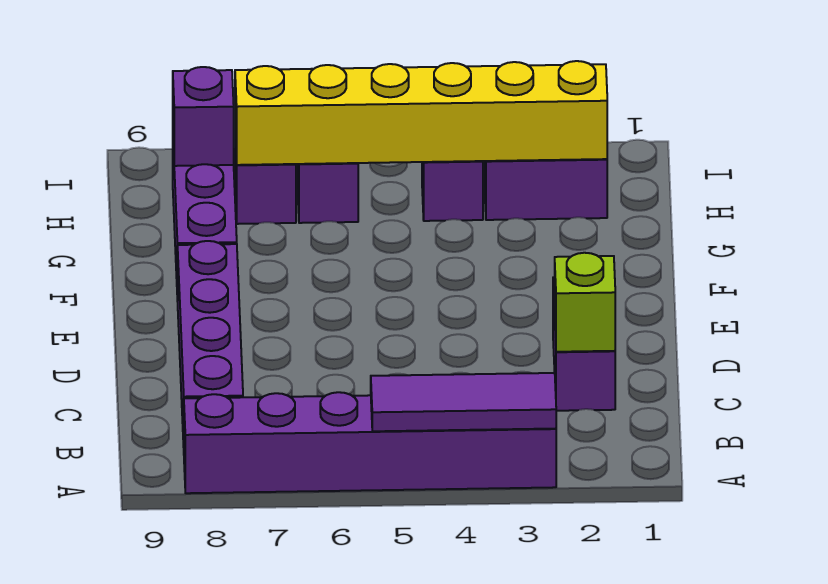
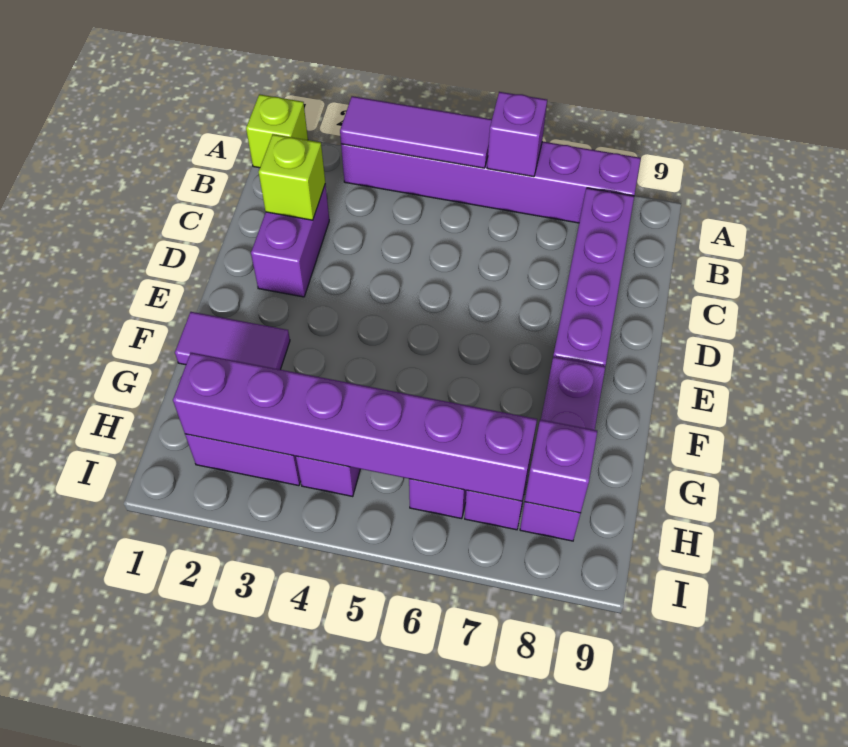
none -> lime brick A1 level 1
none -> purple brick A6 level 2
none -> purple tile F1:F2 level 1
yellow brick H2:H7 level 2 -> purple brick H2:H7 level 2

